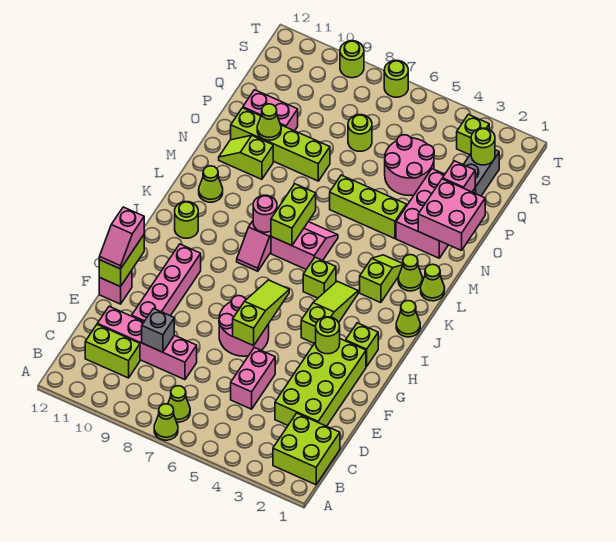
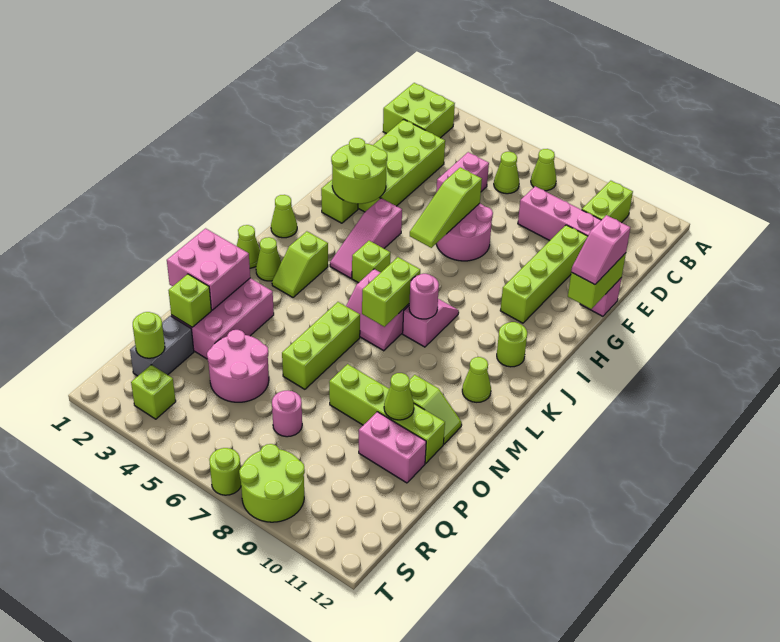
lime cone A7 level 1 -> lime cone C6 level 1
lime brick C10:C11 level 1 -> lime brick B10:C10 level 1
grey brick D9 level 2 -> none
pink brick E10:H10 level 1 -> lime brick E10:H10 level 1
pink slope F12:G12 level 3 top G -> pink slope F12:G12 level 3 top F
lime round brick G3 level 2 -> lime round brick G2:H3 level 2
lime slope H4:J4 level 1 top H -> pink slope H4:J4 level 1 top H
lime brick N4:N6 level 1 -> lime brick M6:O6 level 1
pink brick P2 level 2 -> lime brick P2 level 2
lime round brick Q7 level 1 -> pink round brick Q7 level 1
lime round brick T9 level 1 -> lime round brick S8:T9 level 1

